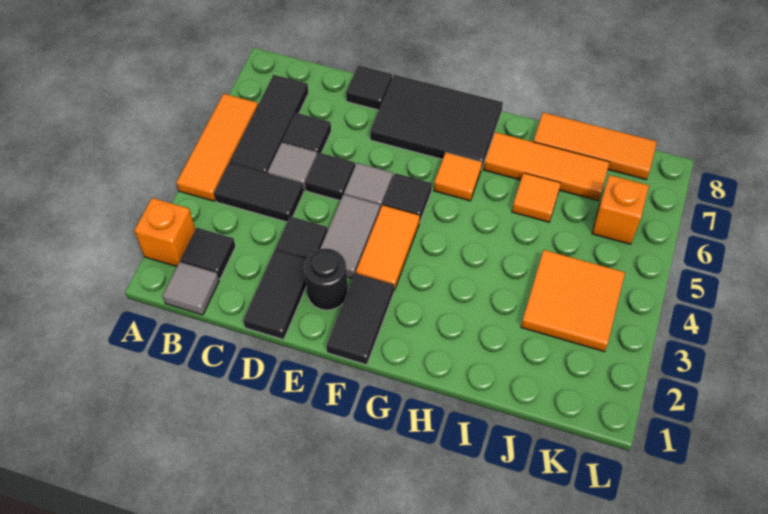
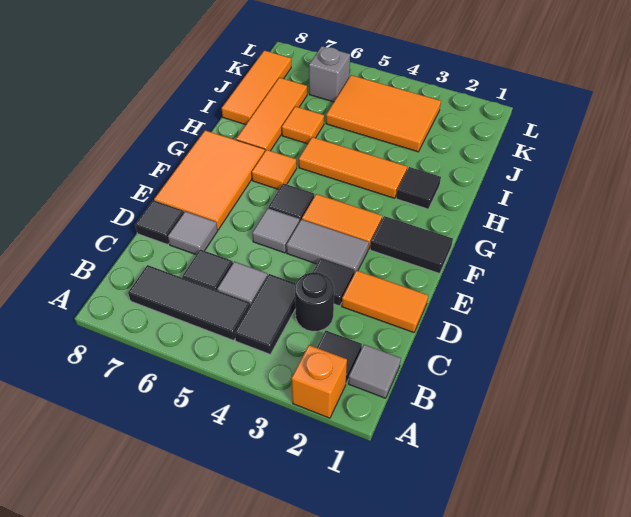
orange tile A4:A6 level 1 -> orange tile H3:H5 level 1
black tile D1:D2 level 1 -> orange tile D1:D2 level 1
black tile D5 level 1 -> black tile H2 level 1
none -> grey tile D7 level 1
black round brick E2 level 1 -> black round brick C3 level 1
black tile E7:G8 level 1 -> orange tile E7:G8 level 1
orange tile J3:K4 level 1 -> orange tile J3:K5 level 1
orange brick K6 level 1 -> grey brick K6 level 1

